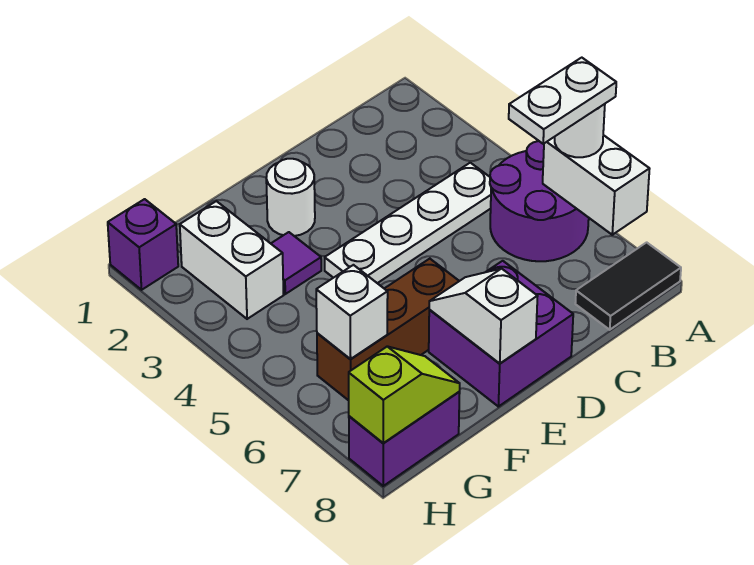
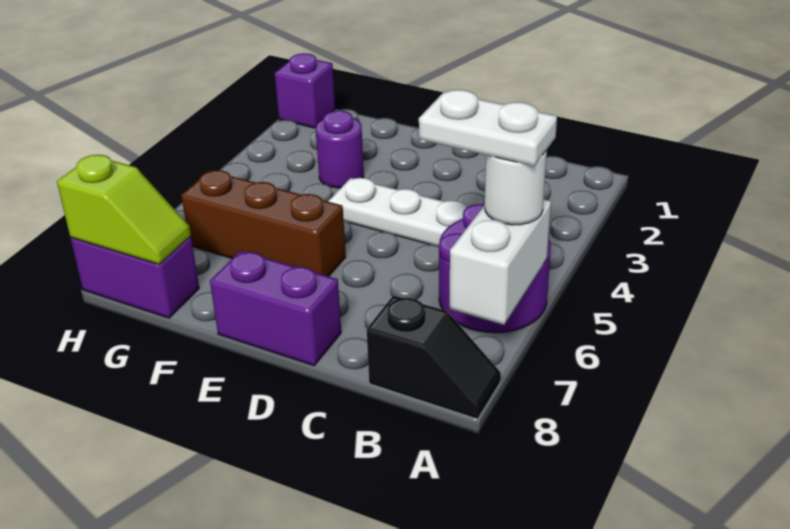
black tile A8:B8 level 1 -> black slope A8:B8 level 1 top B
purple brick D7:E8 level 1 -> purple brick D8:E8 level 1
white round brick E2 level 1 -> none
white slope E7:E8 level 2 top 8 -> none
purple tile F3 level 1 -> purple round brick F3 level 1
white brick G2:G3 level 1 -> none
white brick G6 level 2 -> none

